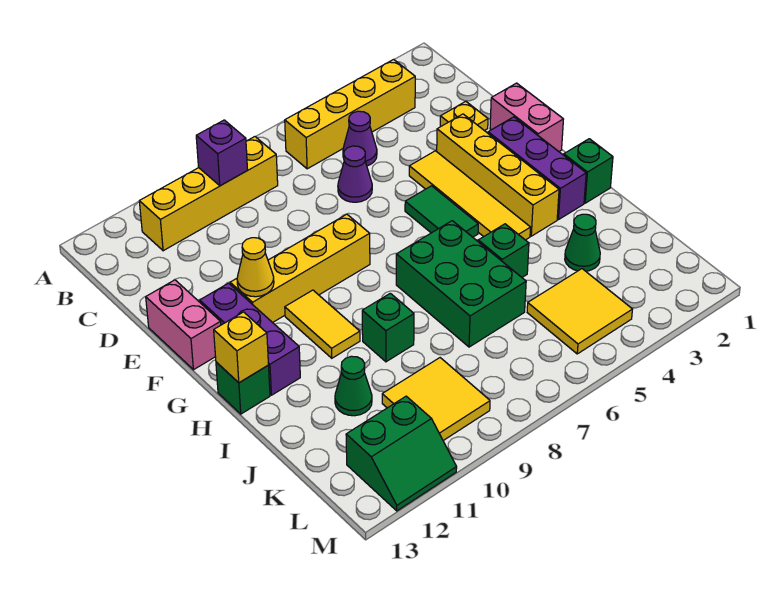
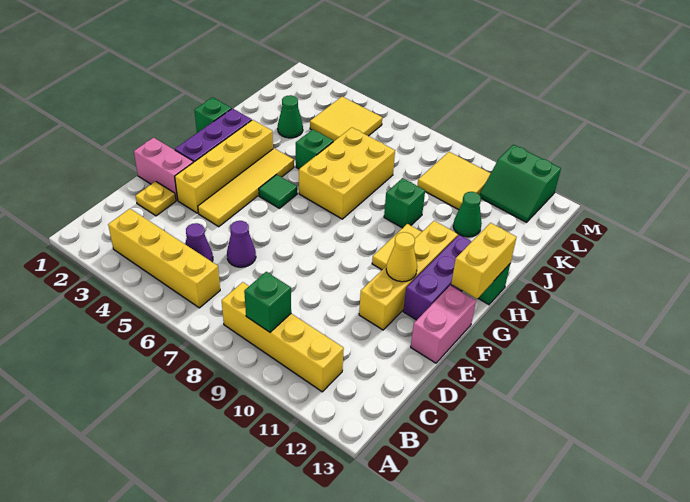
purple brick B9 level 2 -> green brick B9 level 2
pink brick E1:F1 level 1 -> pink brick E1:E2 level 1
green tile F5:G5 level 1 -> green tile G5 level 1
yellow brick F8:F11 level 1 -> yellow brick E11:H11 level 1
green brick H6:J7 level 1 -> yellow brick H6:J7 level 1
yellow brick H13 level 2 -> yellow brick G13:H13 level 2
green slope L11:M12 level 1 top L -> green slope L11:M12 level 1 top M

